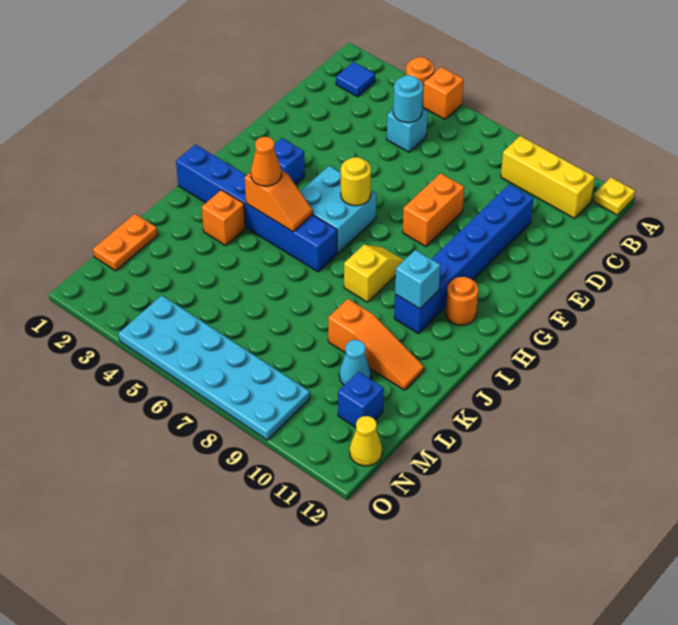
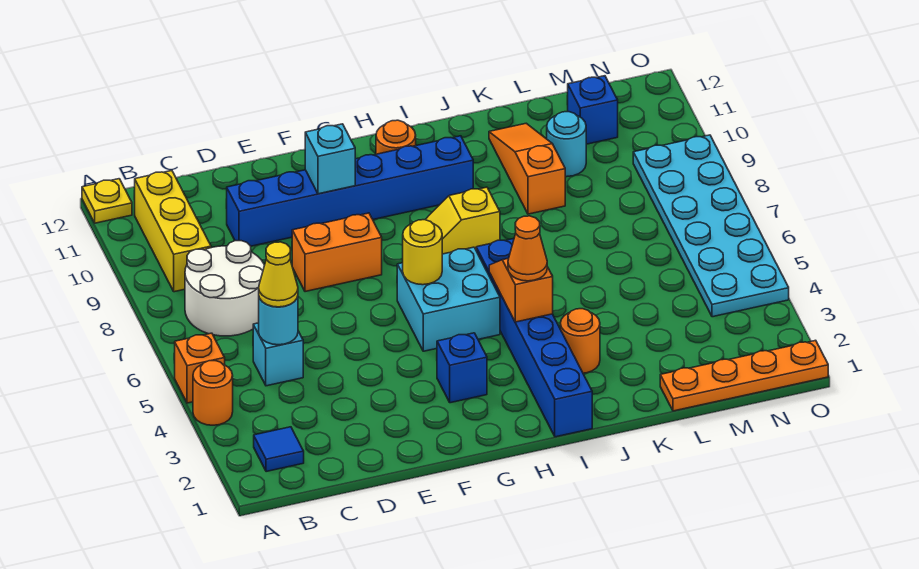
none -> white round brick B7:C8 level 1
cyan brick I10 level 2 -> cyan brick F10 level 2
orange brick J3 level 1 -> orange round brick J3 level 1
orange plate L1:M1 level 1 -> orange plate L1:O1 level 1
cyan cone L10 level 1 -> cyan round brick L10 level 1
yellow cone N12 level 1 -> yellow cone C5 level 3

